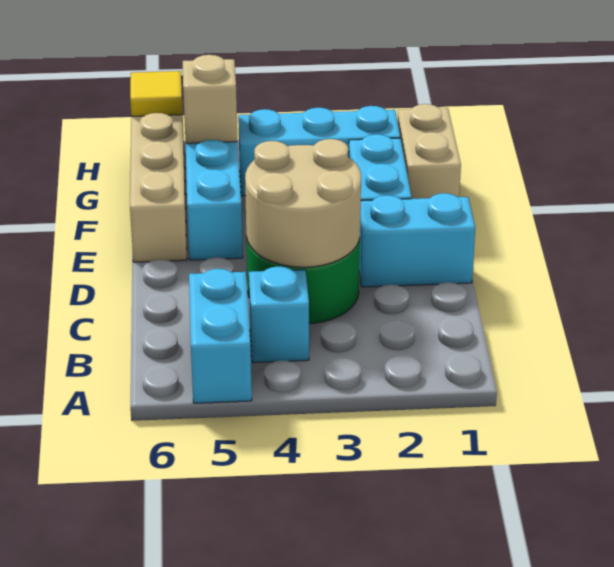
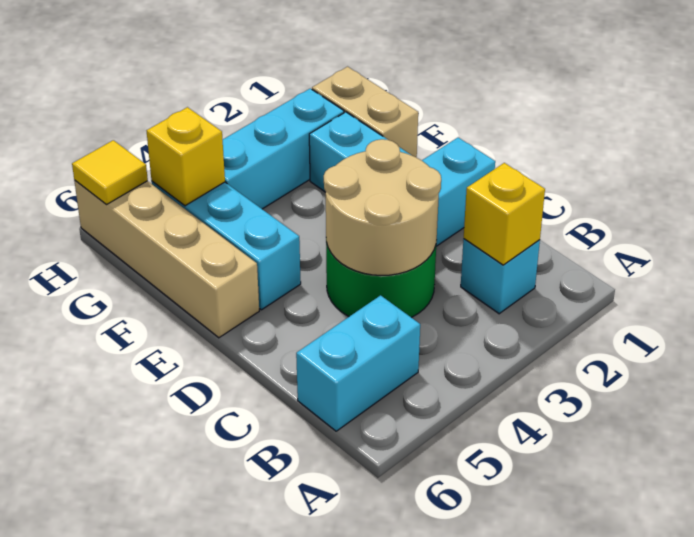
cyan brick A5:B5 level 1 -> cyan brick B5:B6 level 1
none -> yellow brick B2 level 2
cyan brick B4 level 1 -> cyan brick B2 level 1
tan brick G5 level 2 -> yellow brick G5 level 2

